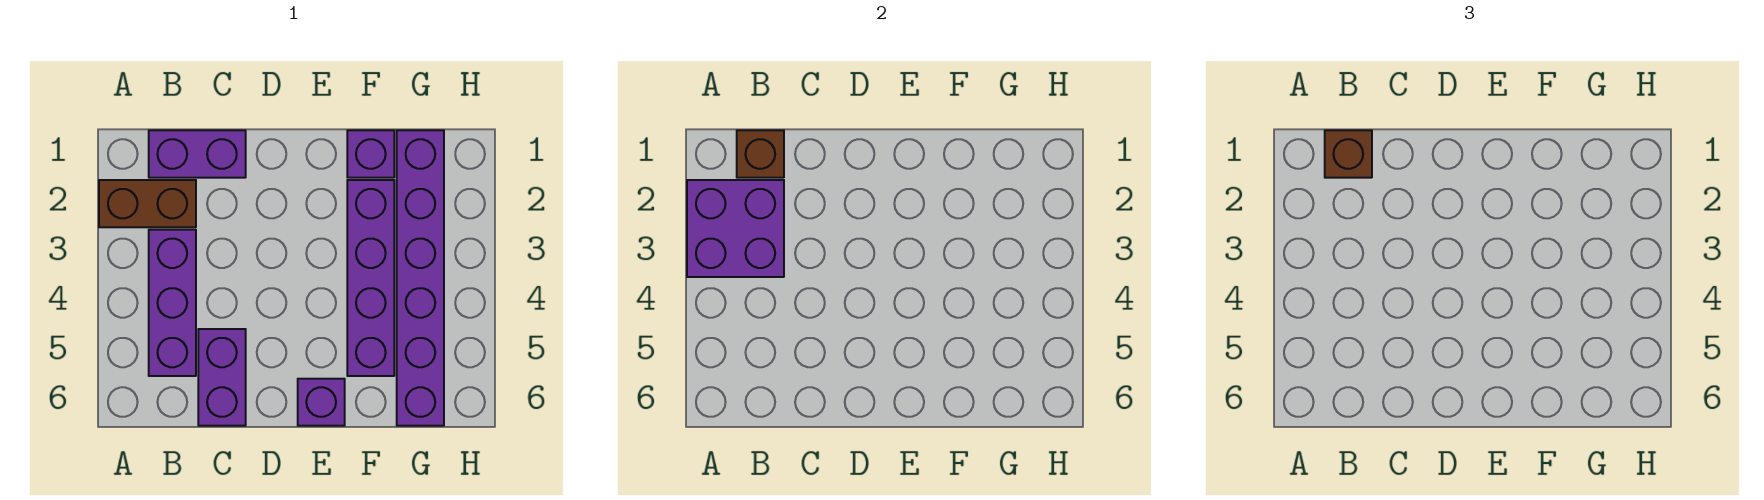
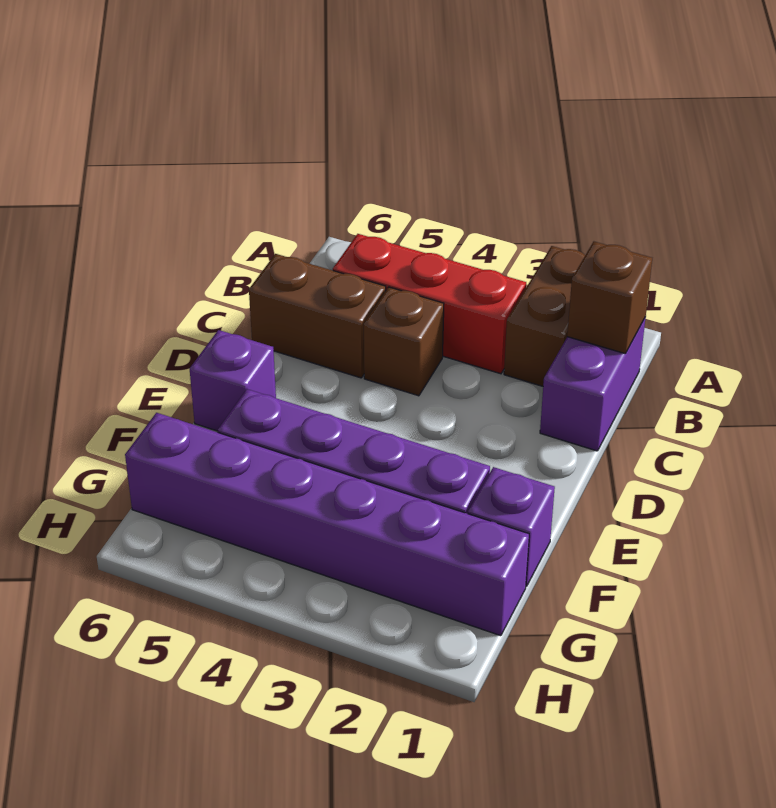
purple brick A2:B3 level 2 -> none
brown brick B1 level 3 -> brown brick C4 level 1
purple brick B3:B5 level 1 -> red brick B3:B5 level 1
purple brick C5:C6 level 1 -> brown brick C5:C6 level 1

